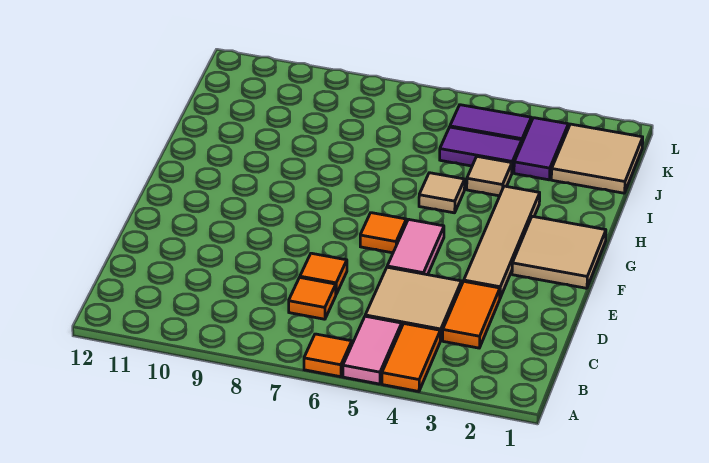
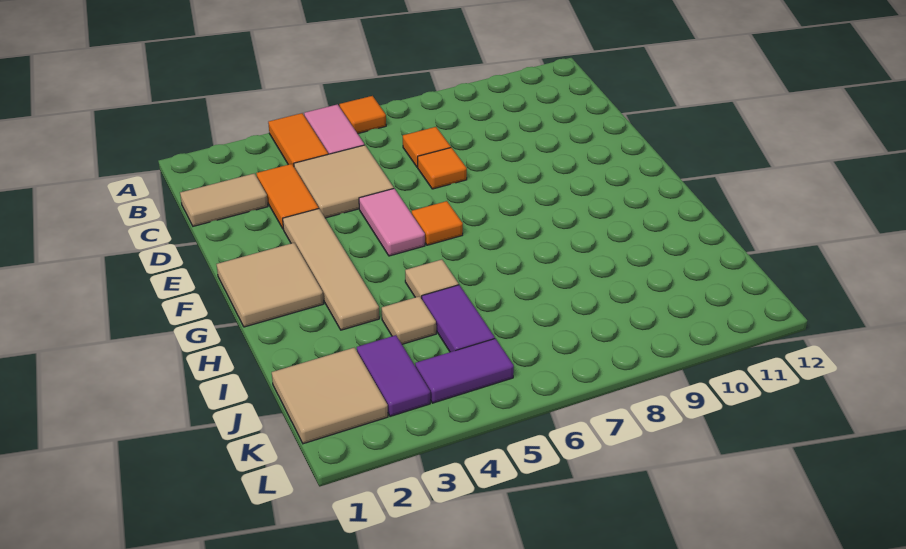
none -> tan tile C1:C2 level 1
purple tile J4:J5 level 1 -> purple tile I5:J5 level 1

